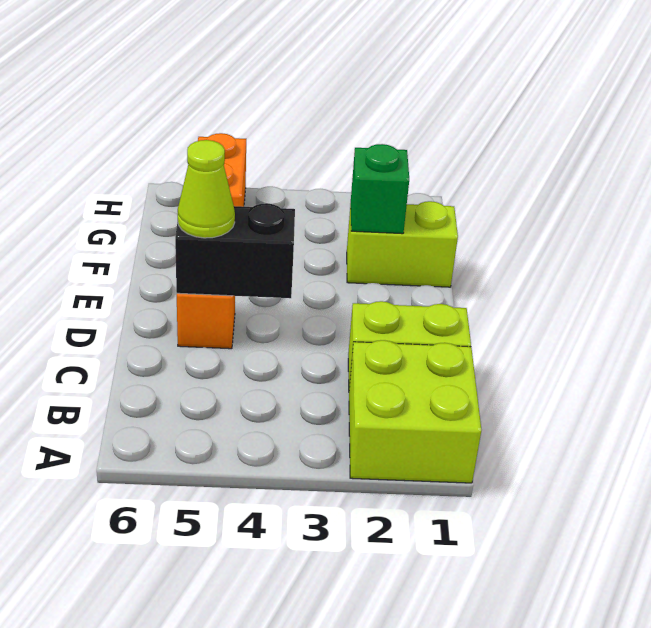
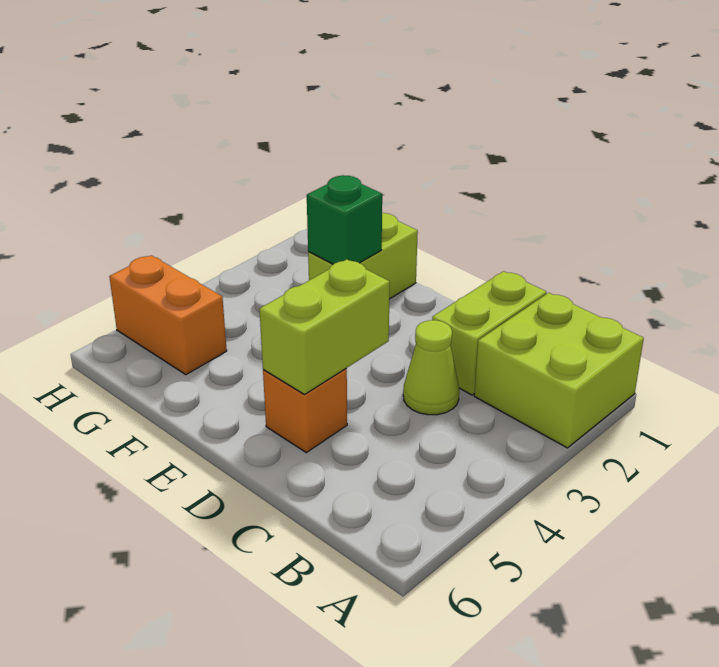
black brick D4:D5 level 2 -> lime brick D4:D5 level 2
lime cone D5 level 3 -> lime cone C3 level 1

